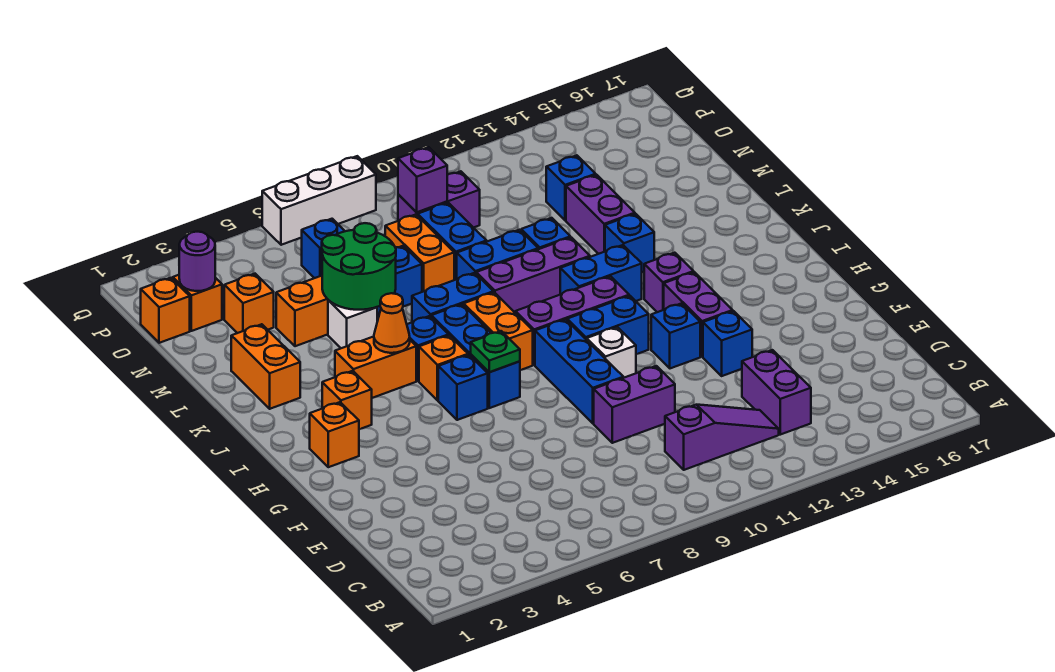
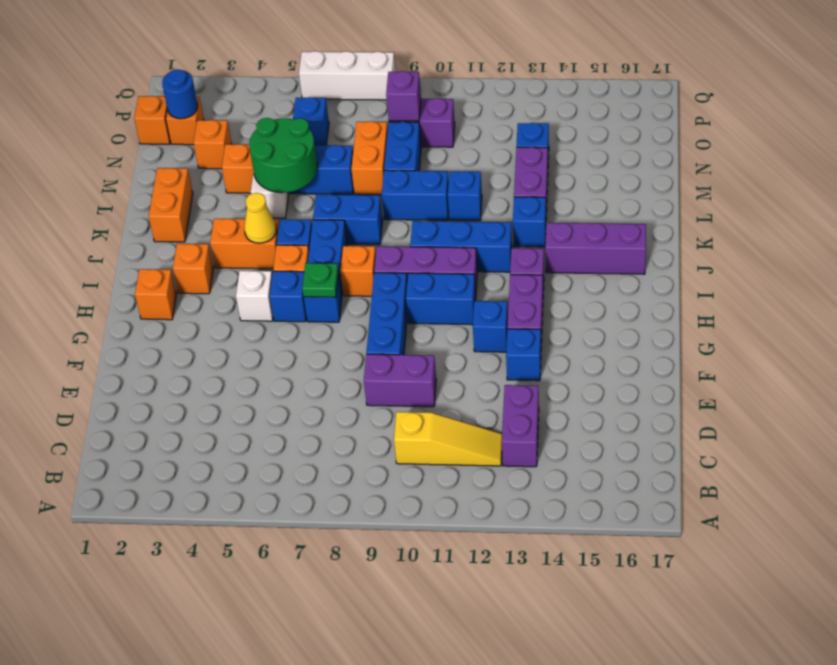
purple slope C10:C12 level 1 top 10 -> yellow slope C10:C12 level 1 top 10
white brick G10 level 1 -> white brick H5 level 1
orange brick I8:J8 level 1 -> orange brick I8 level 1
orange cone J5 level 2 -> yellow cone J5 level 2
blue brick J11:J12 level 1 -> blue brick J10:J12 level 1
purple brick K9:K11 level 1 -> purple brick J14:J16 level 1
purple round brick O2 level 2 -> blue round brick O2 level 2

